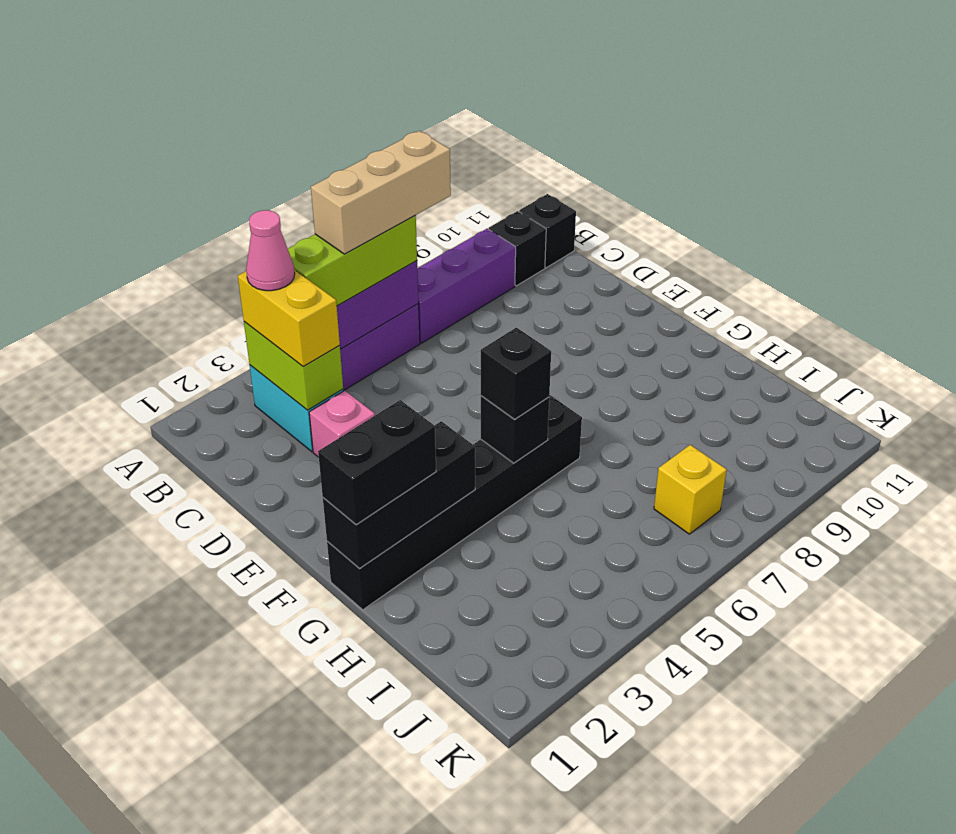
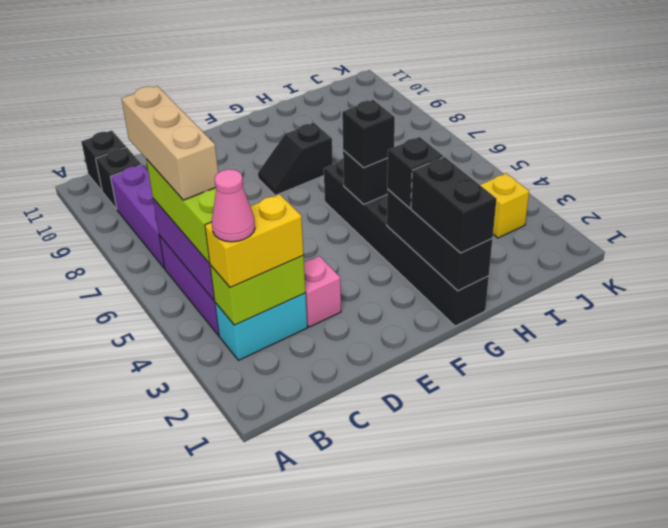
none -> black slope F8:G8 level 1 top G
none -> black brick G3 level 3
yellow brick J7 level 1 -> yellow brick J3 level 1

